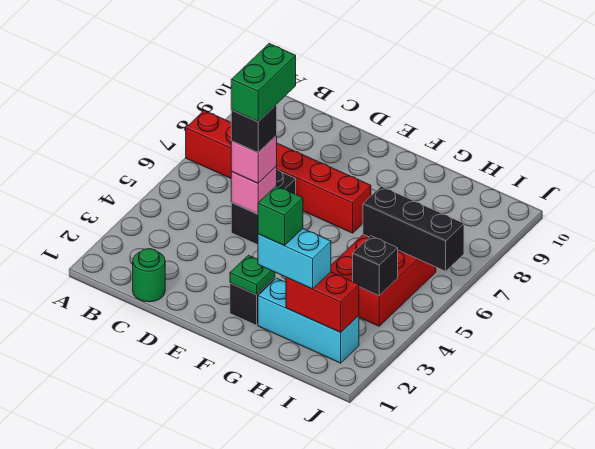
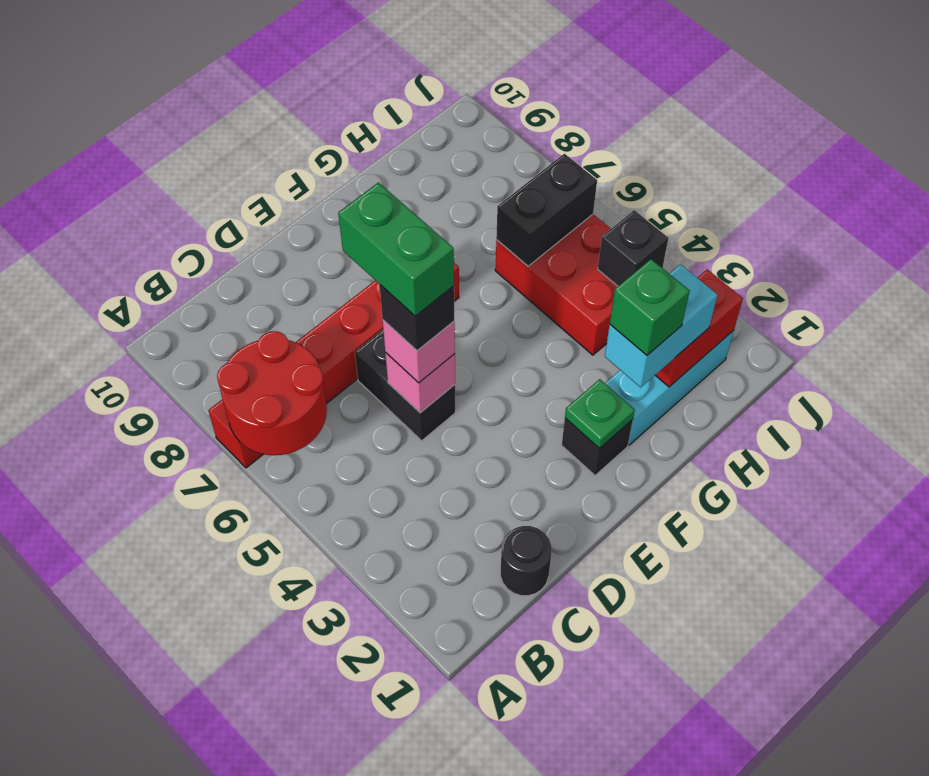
none -> red round brick A6:B7 level 2
green round brick C1 level 1 -> black round brick C1 level 1
black brick H6:J6 level 2 -> black brick H6:I6 level 2

